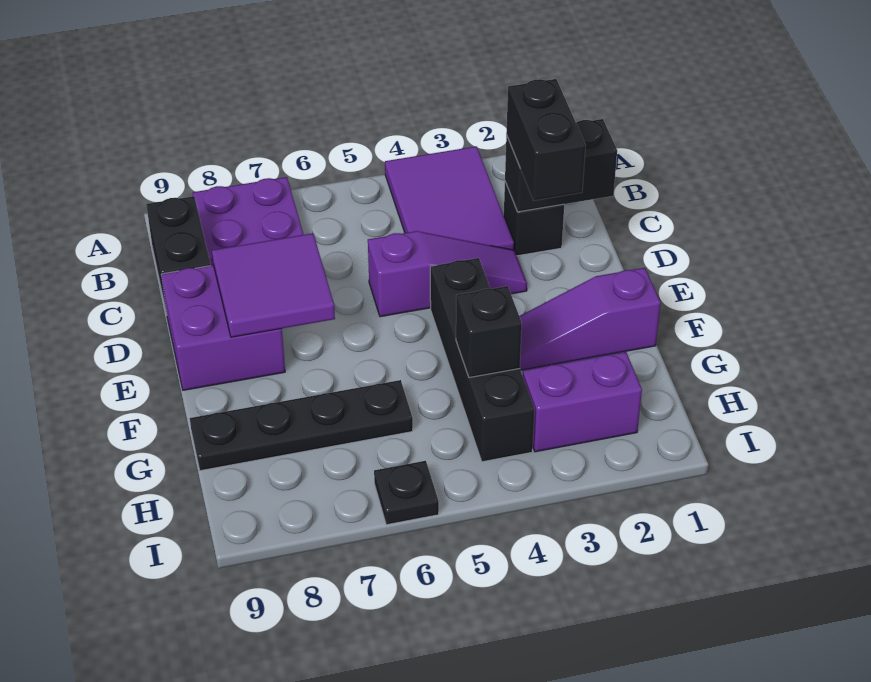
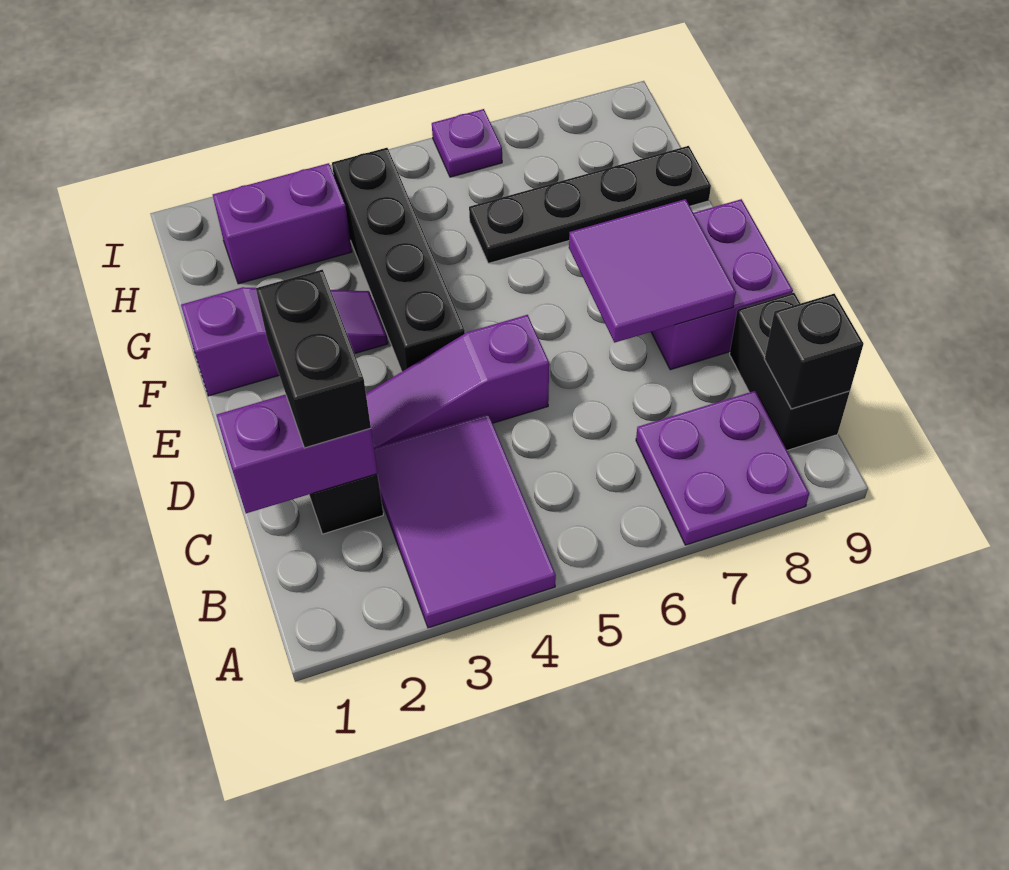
black brick C1:C2 level 2 -> purple brick C1:C2 level 2
black brick G4 level 2 -> black brick B9 level 2
black plate I6 level 1 -> purple plate I6 level 1

